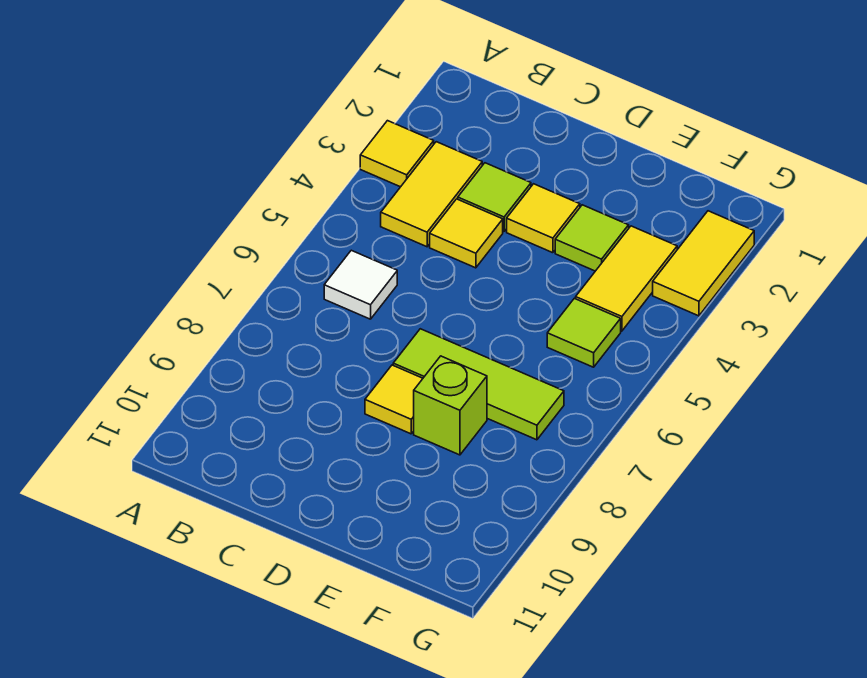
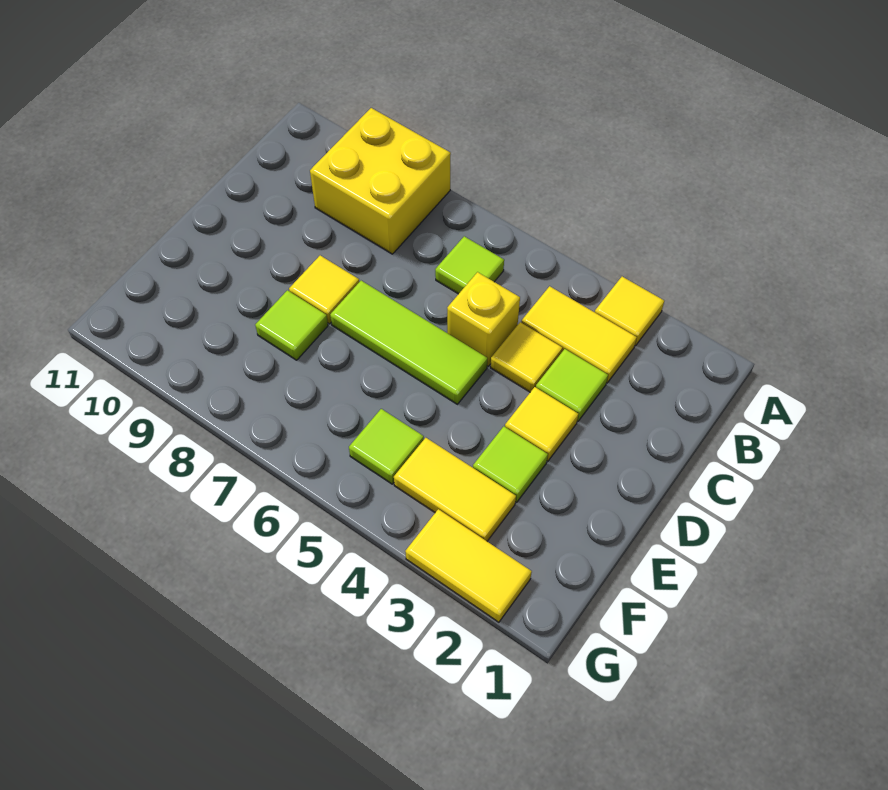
none -> yellow brick A8:B9 level 1
white tile B6 level 1 -> lime tile B6 level 1
none -> yellow brick C5 level 1
lime tile D7:F7 level 1 -> lime tile D5:D7 level 1
lime brick E8 level 1 -> lime tile E8 level 1

